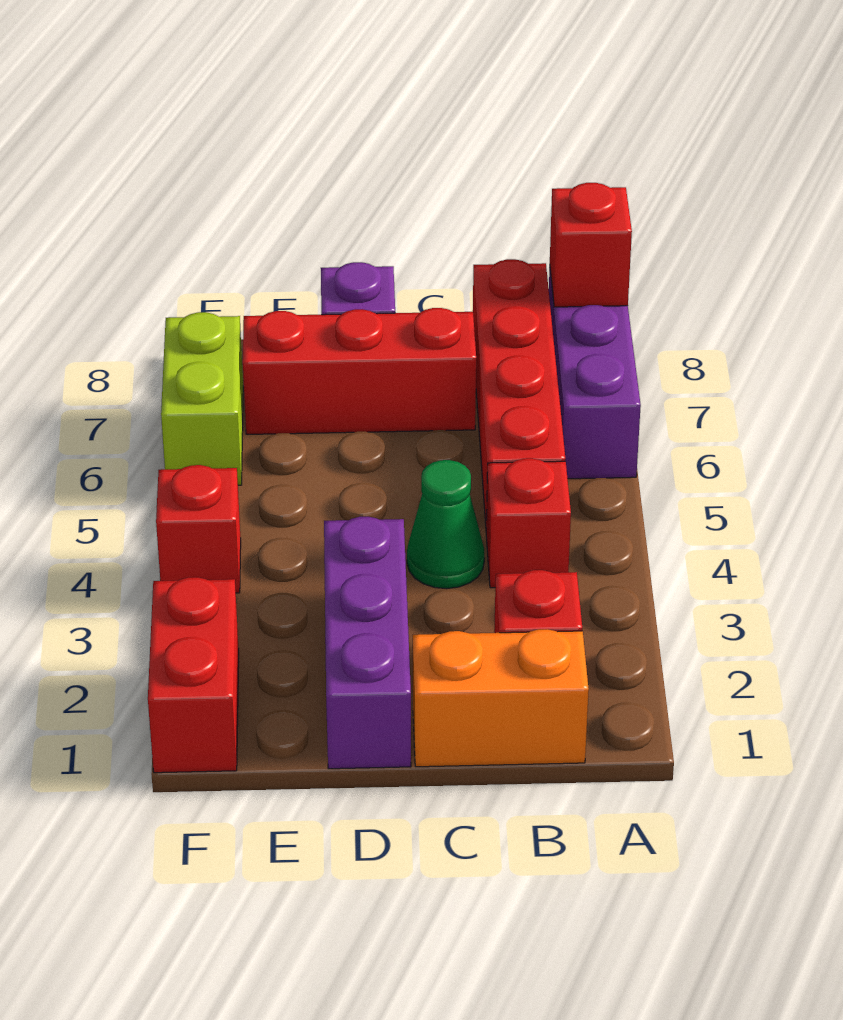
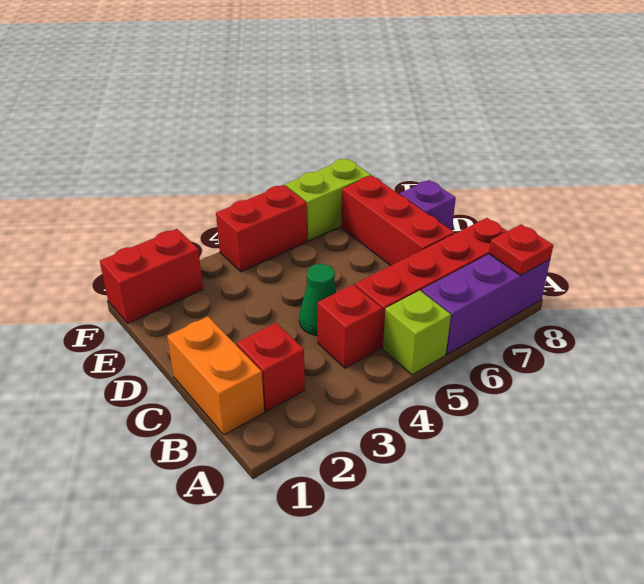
none -> lime brick A5 level 1
red brick A8 level 2 -> red plate A8 level 2
purple brick D1:D3 level 1 -> none
red brick F4 level 1 -> red brick F4:F5 level 1

